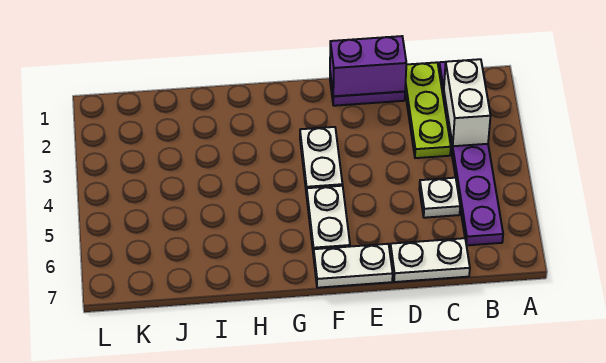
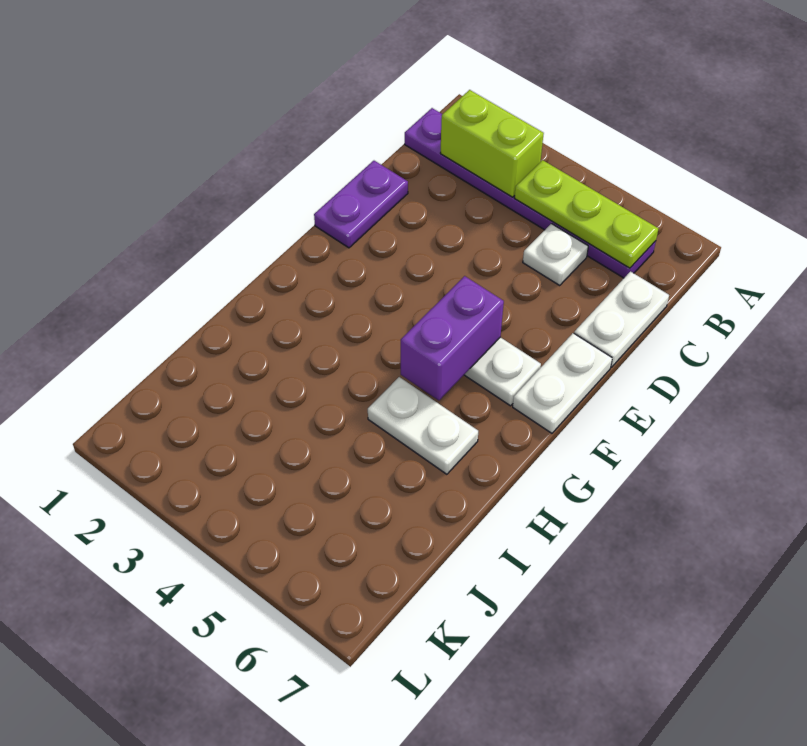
white brick B2:B3 level 2 -> lime brick B2:B3 level 2
lime plate C1:C3 level 1 -> lime plate B4:B6 level 2
purple brick D1:E1 level 2 -> purple brick F5:G5 level 2
white plate F3:F4 level 1 -> white plate H5:H6 level 1

